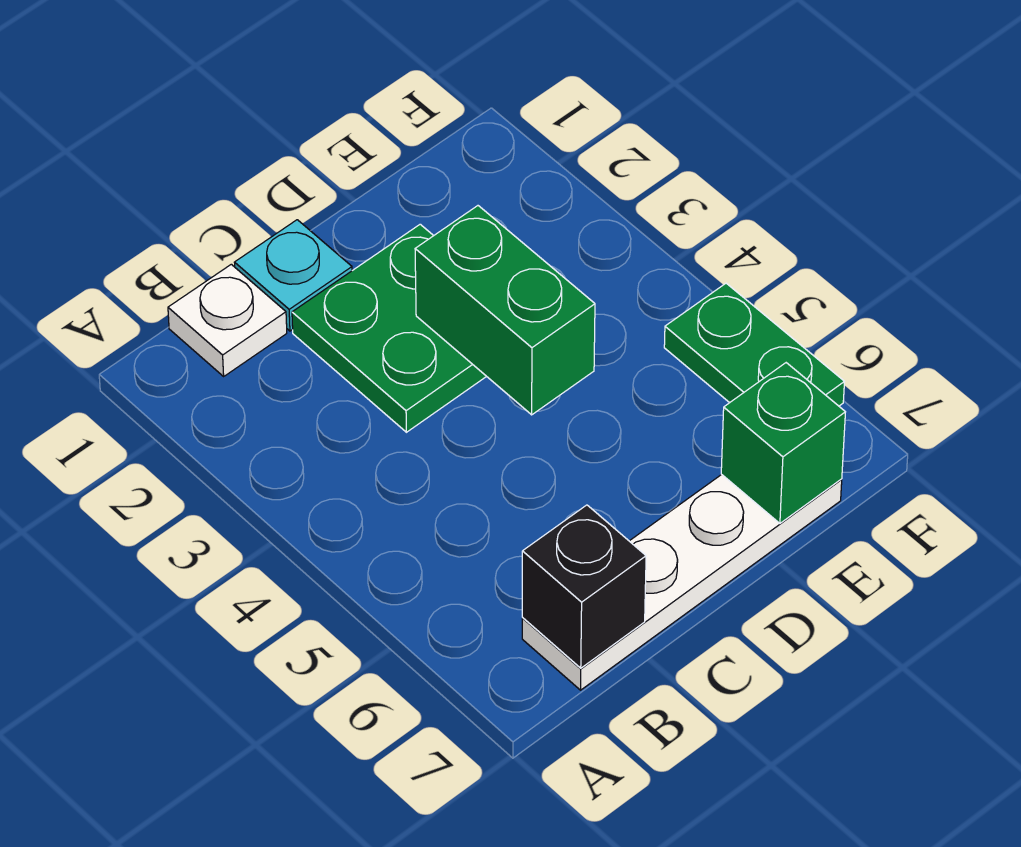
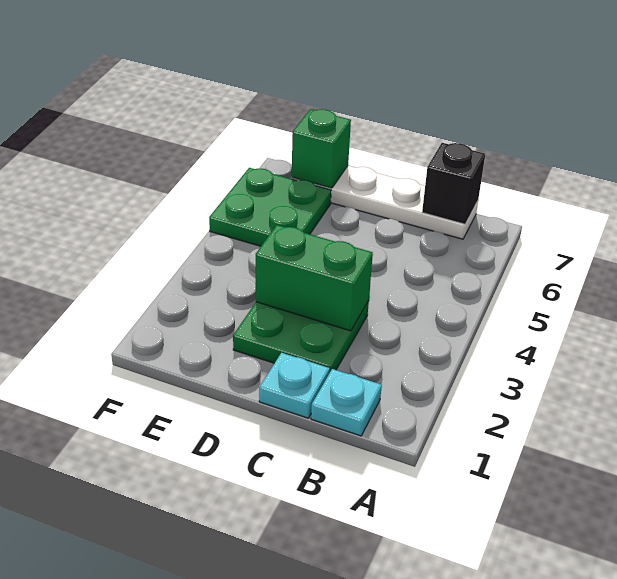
white plate B1 level 1 -> cyan plate B1 level 1
green brick D3:D4 level 2 -> green brick C3:D3 level 2
green plate F5:F6 level 1 -> green plate E5:F6 level 1

